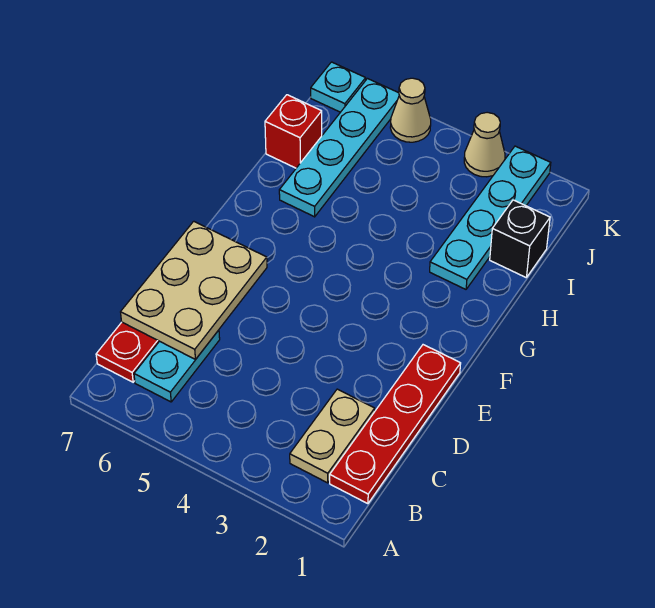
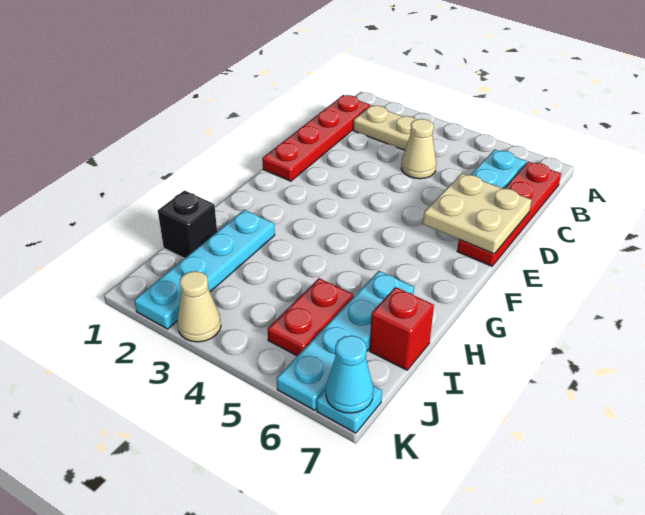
tan plate B2:C2 level 1 -> tan plate B2:B3 level 1
tan plate C6:E7 level 2 -> tan plate D6:E7 level 2
none -> red plate I5:J5 level 1
tan cone K5 level 1 -> tan cone C4 level 1
none -> cyan cone K7 level 2

